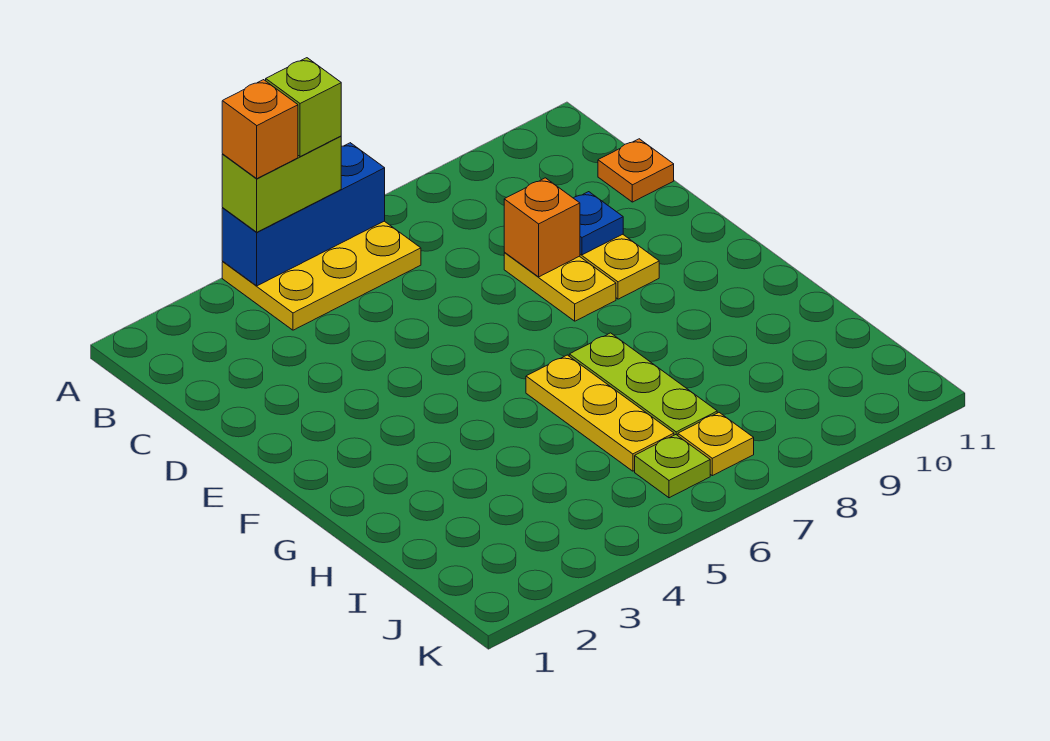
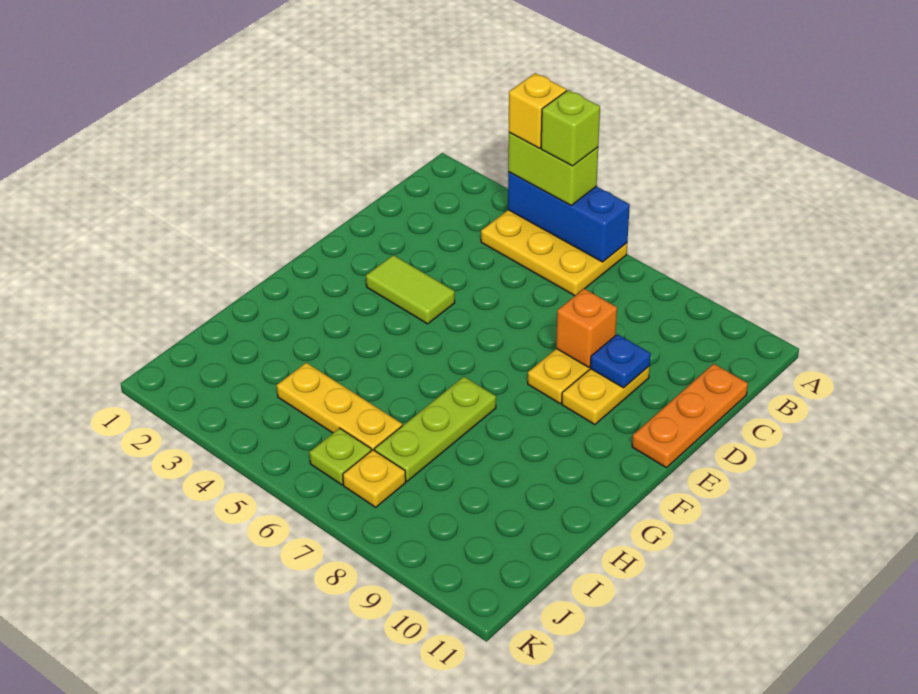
orange brick A4 level 4 -> yellow brick A4 level 4
orange plate C11 level 1 -> orange plate C11:E11 level 1
none -> lime tile E3:E4 level 1
yellow plate G6:I6 level 1 -> yellow plate I4:I6 level 1

